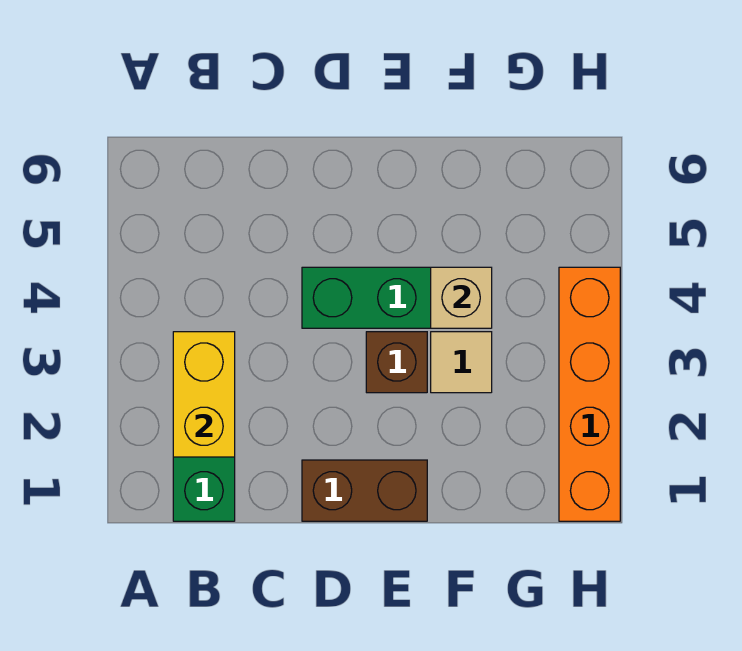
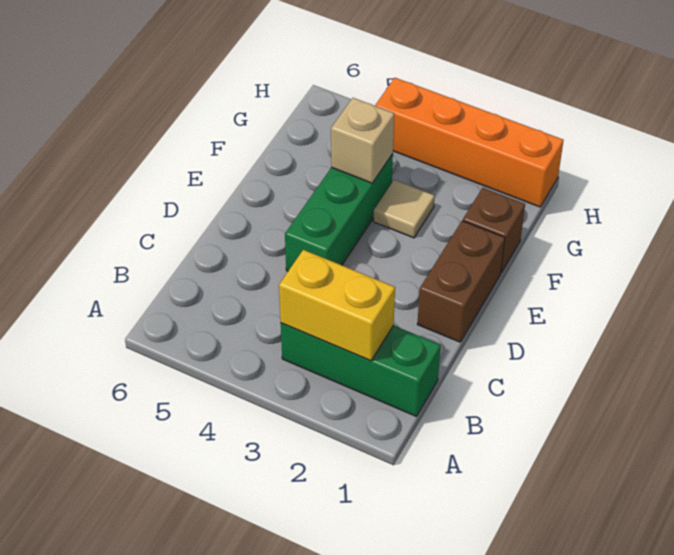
brown brick E3 level 1 -> brown brick F1 level 1

